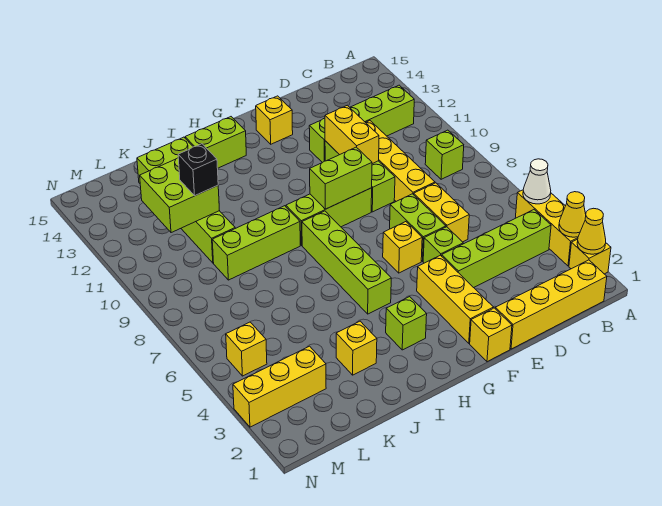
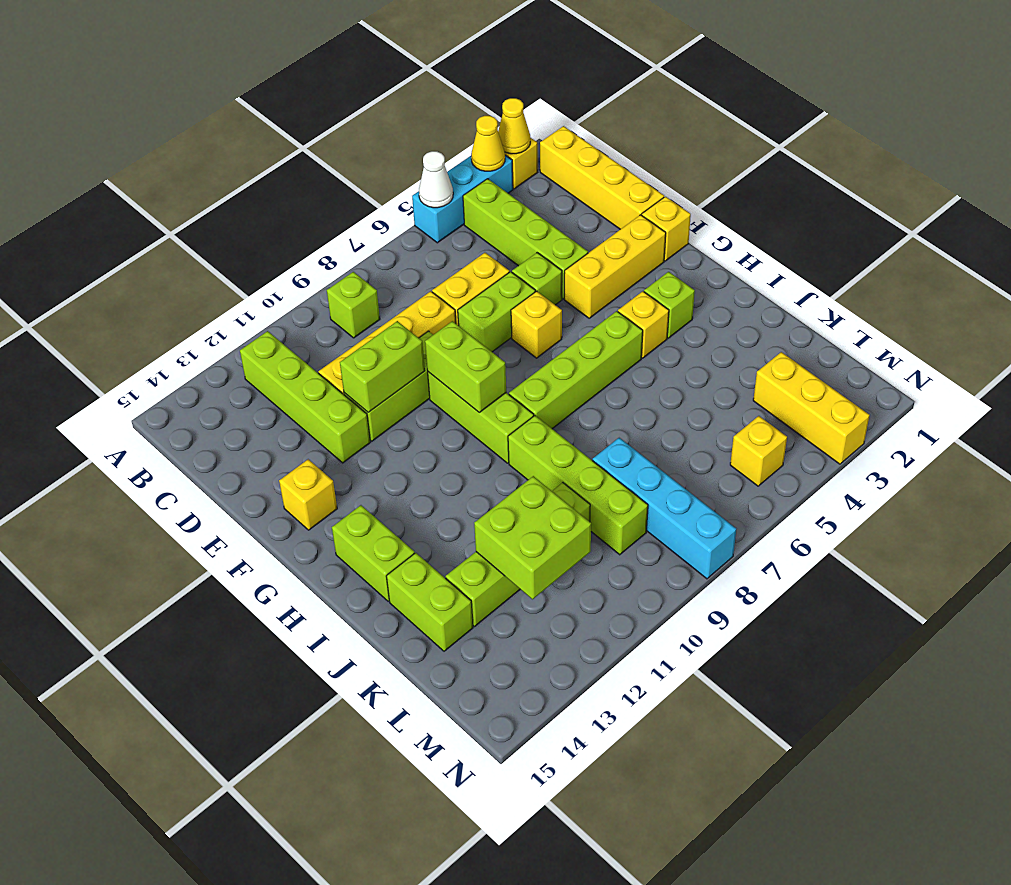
yellow brick A3:A5 level 1 -> cyan brick A3:A5 level 1
yellow brick E10:E11 level 2 -> lime brick E10:E11 level 2
lime brick I9:K9 level 1 -> lime brick I9:L9 level 1
yellow brick J3 level 1 -> yellow brick H4 level 1
none -> cyan brick K8:N8 level 1
black brick K11 level 3 -> none

